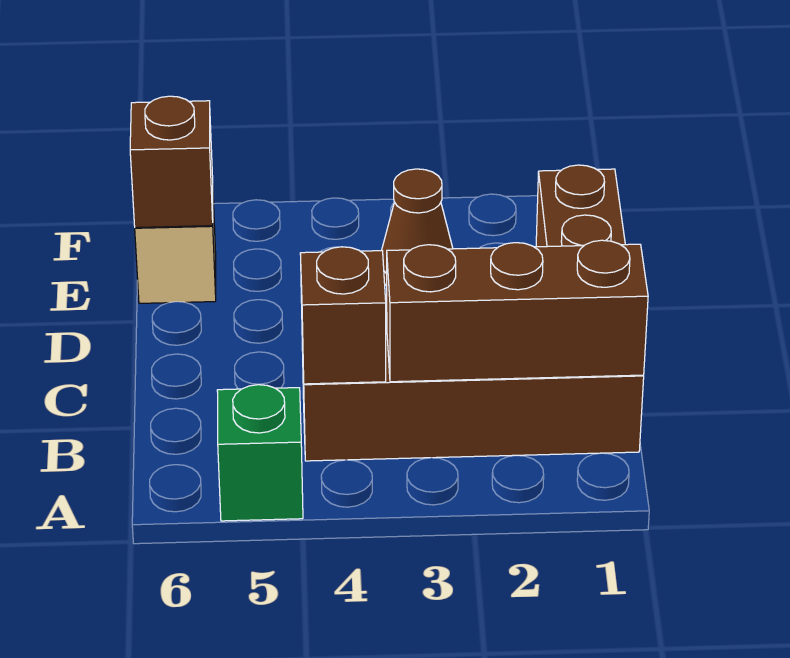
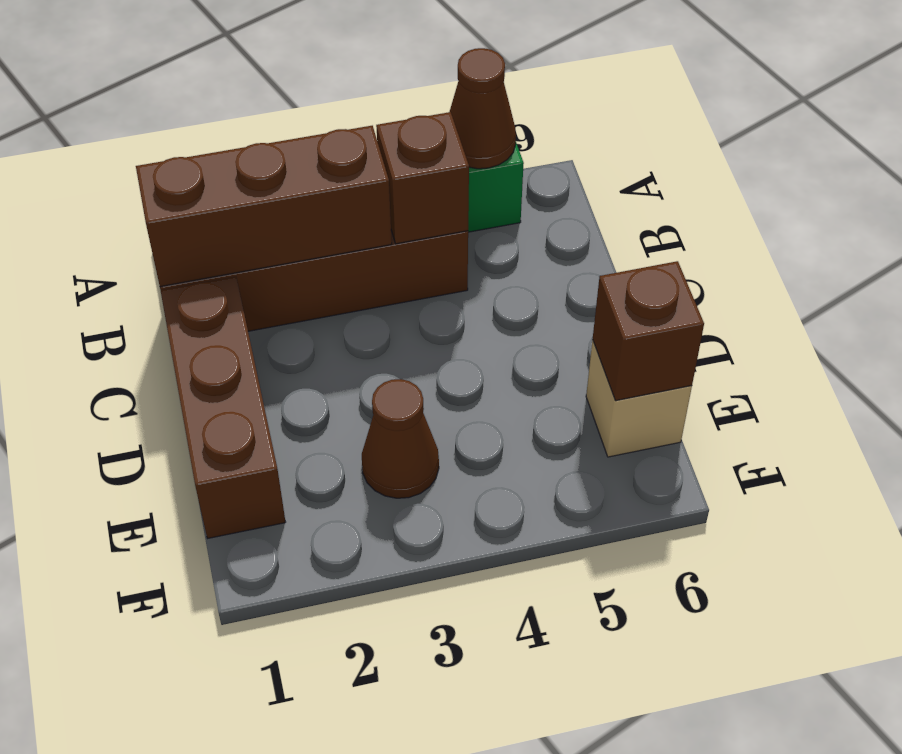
none -> brown cone A5 level 2

